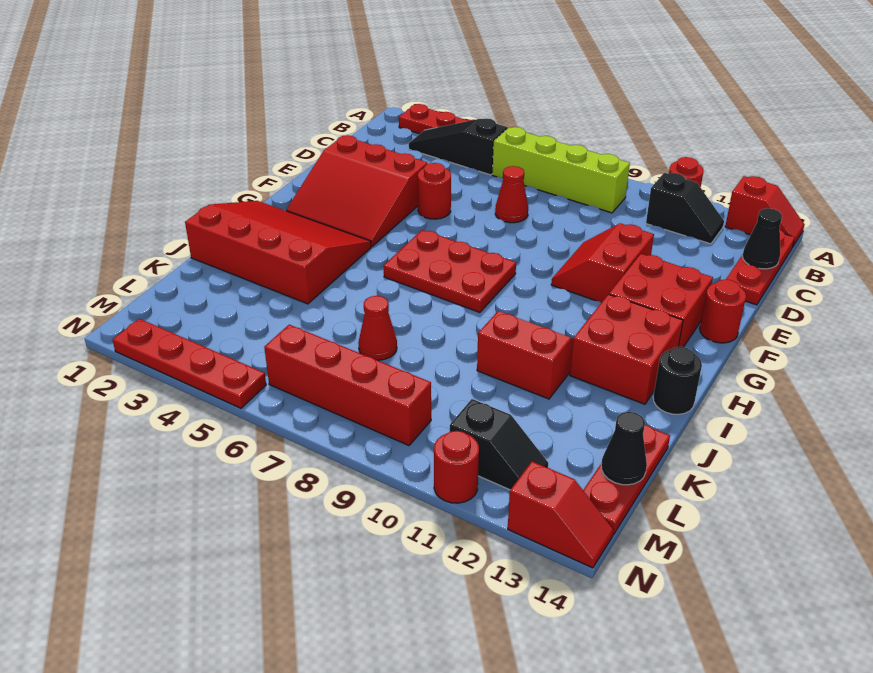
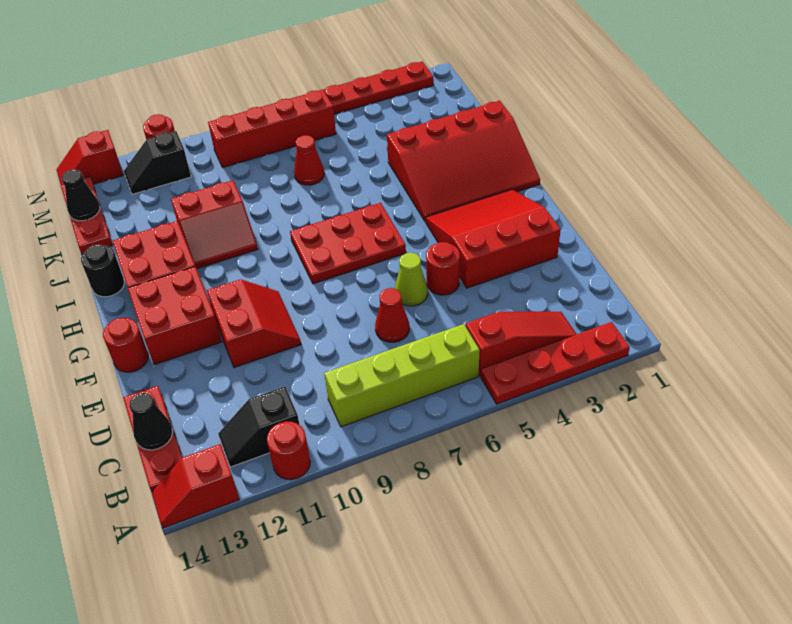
black slope B3:B5 level 1 top 5 -> red slope B3:B5 level 1 top 5
none -> lime cone E6 level 1

